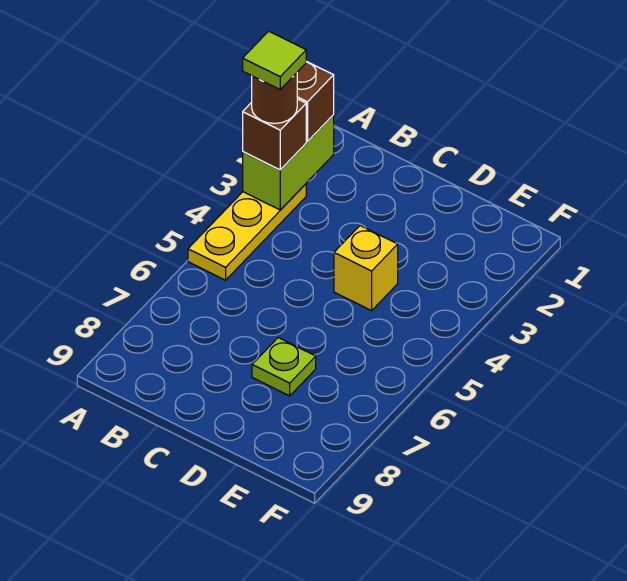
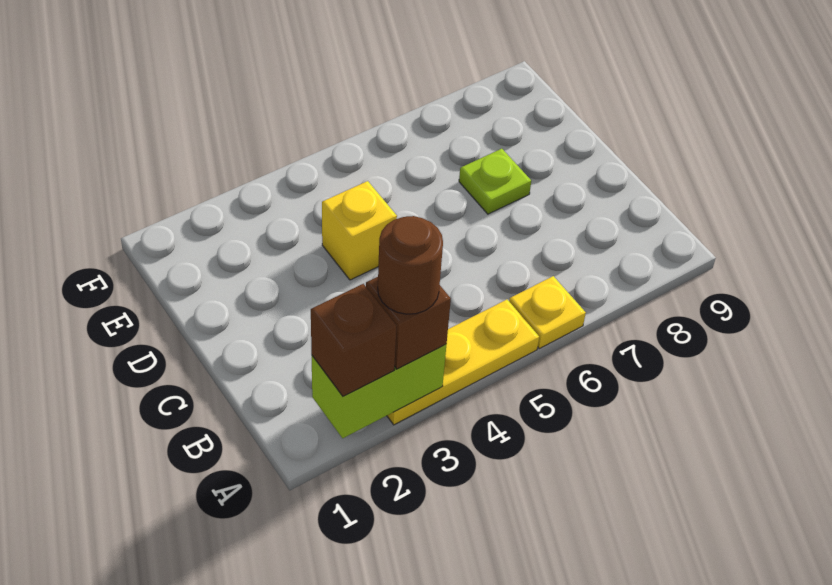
lime tile A3 level 5 -> none
none -> yellow plate A6 level 1

